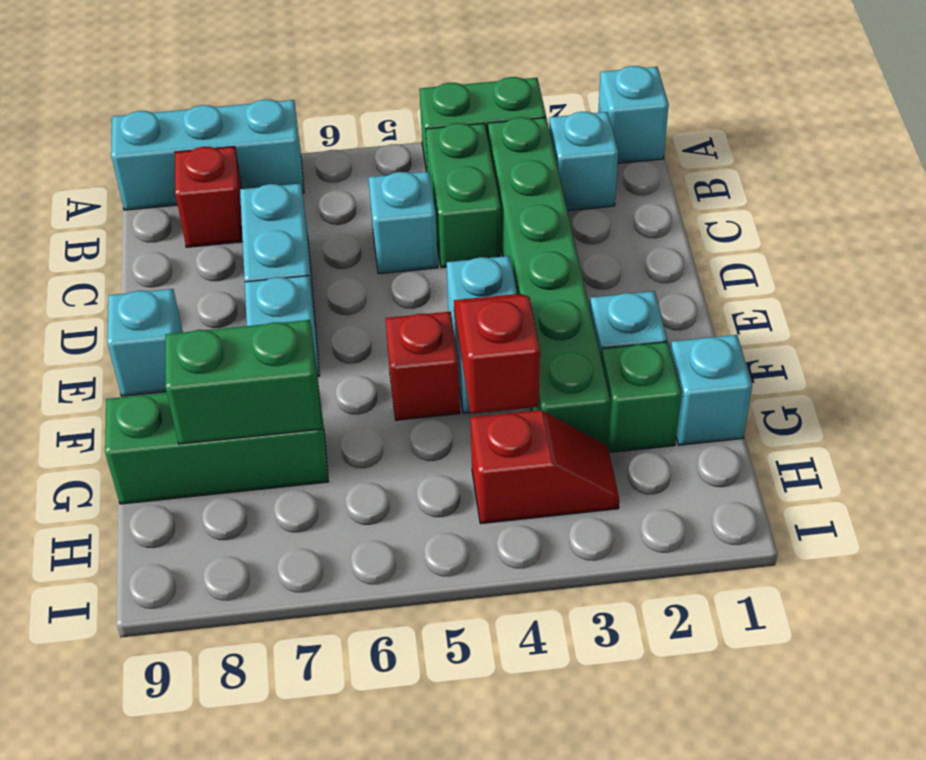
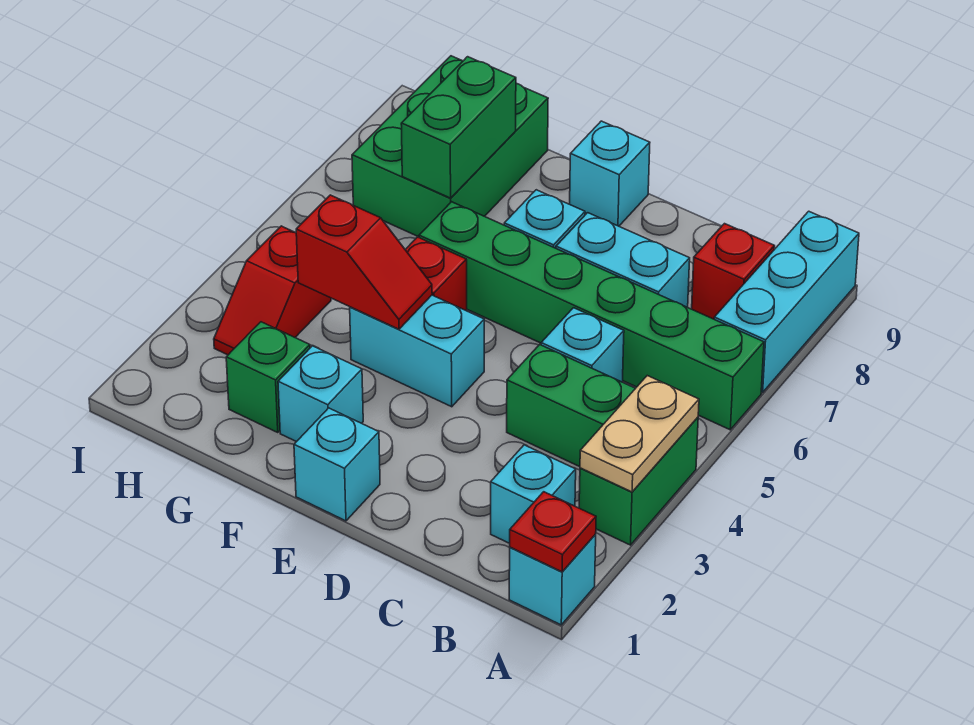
none -> red plate A1 level 2
none -> tan plate A3:A4 level 2
green brick B3:G3 level 1 -> green brick A6:F6 level 1
cyan brick G1 level 1 -> cyan brick E1 level 1
green brick G7:G9 level 1 -> green brick G7:H9 level 1

